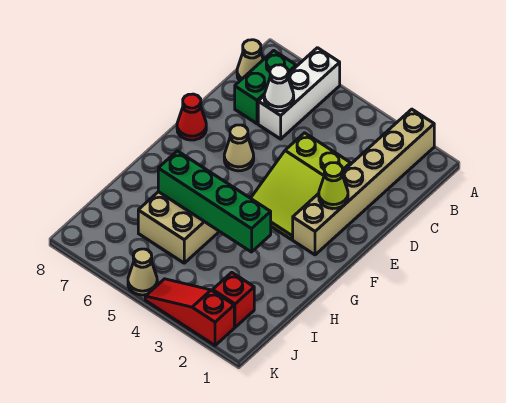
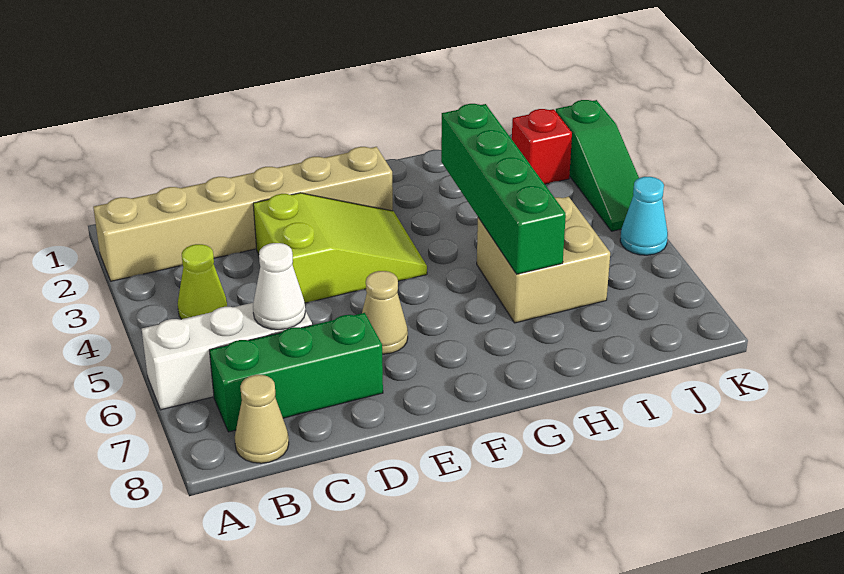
green brick B7:C7 level 1 -> green brick B7:D7 level 1
lime cone E2 level 2 -> lime cone B4 level 1
red cone E8 level 1 -> none
red slope K2:K4 level 1 top 2 -> green slope K2:K4 level 1 top 2
tan cone K5 level 1 -> cyan cone K5 level 1

